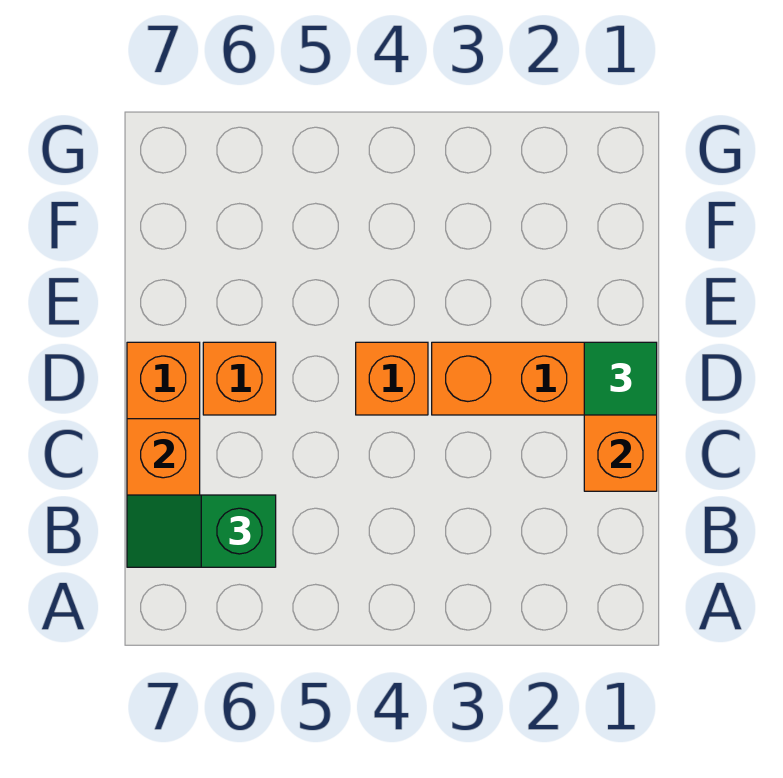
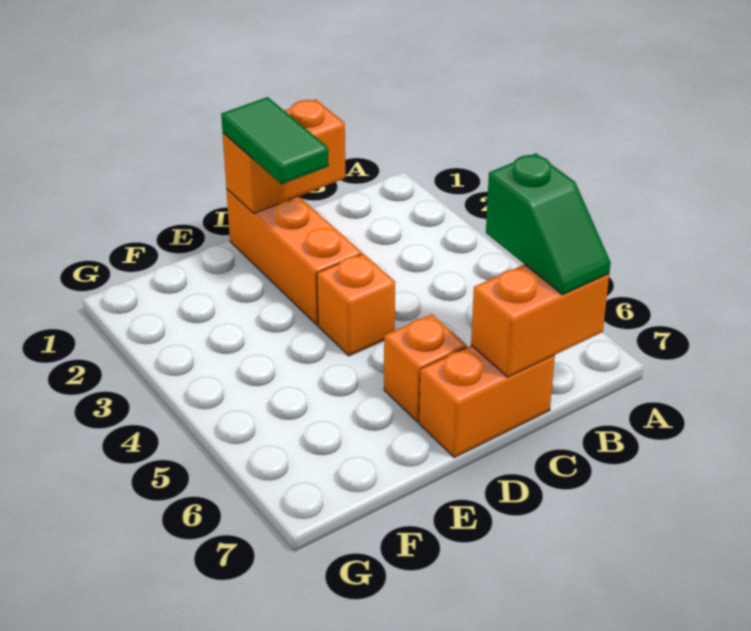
green tile D1 level 3 -> green tile D1:D2 level 3

